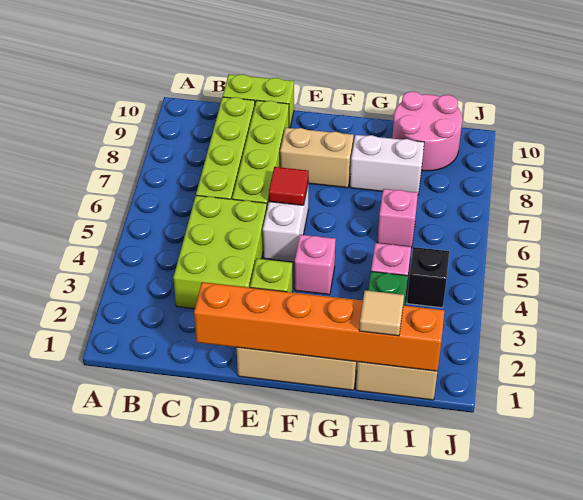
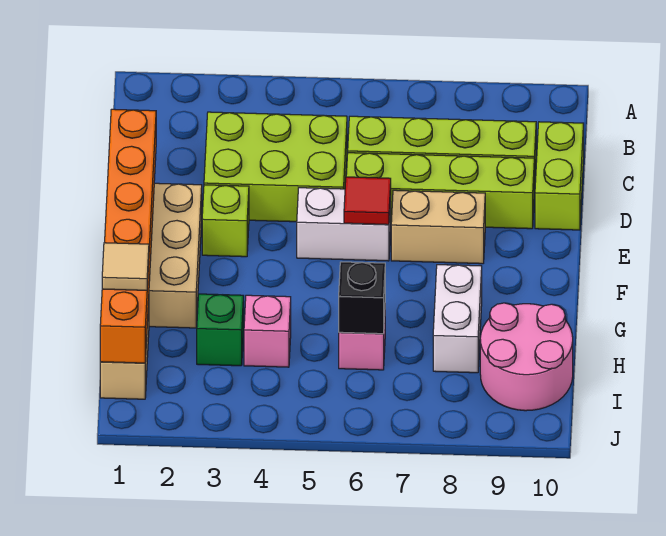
tan brick E8:F8 level 1 -> tan brick E7:E8 level 1
pink brick F4 level 1 -> none
black brick I4 level 1 -> black brick H6 level 2

